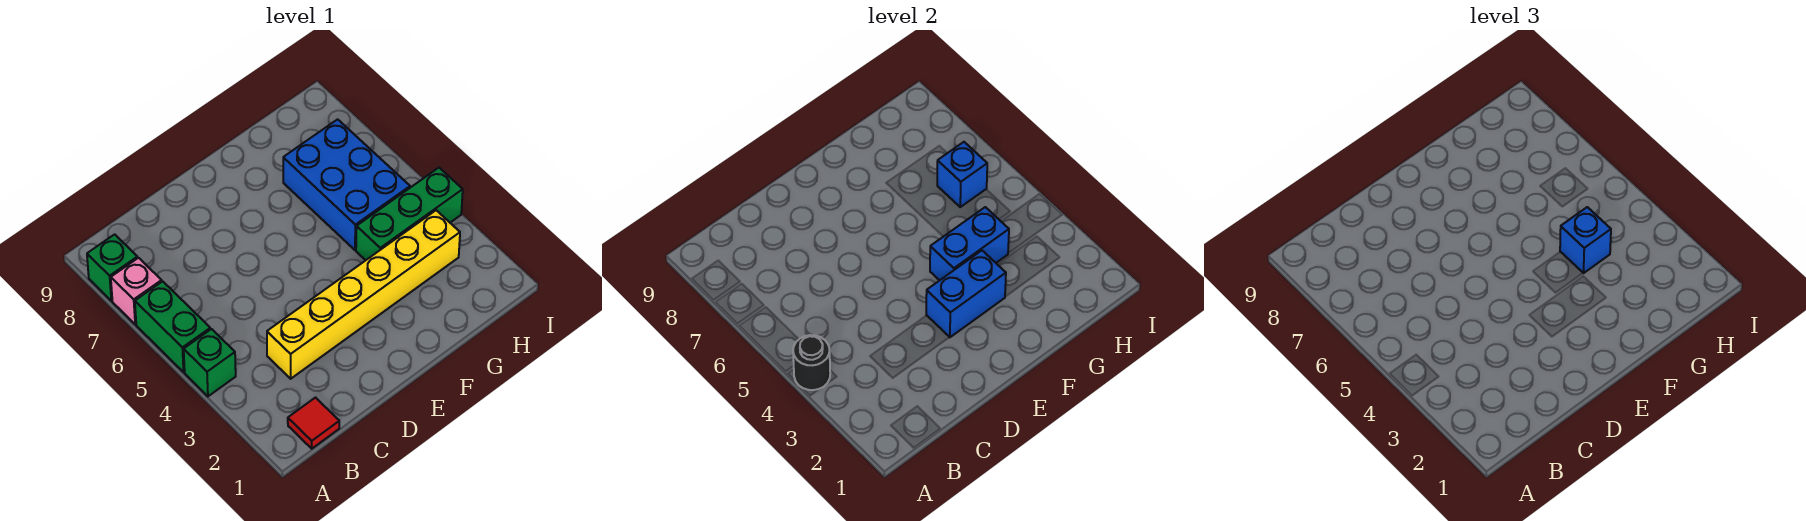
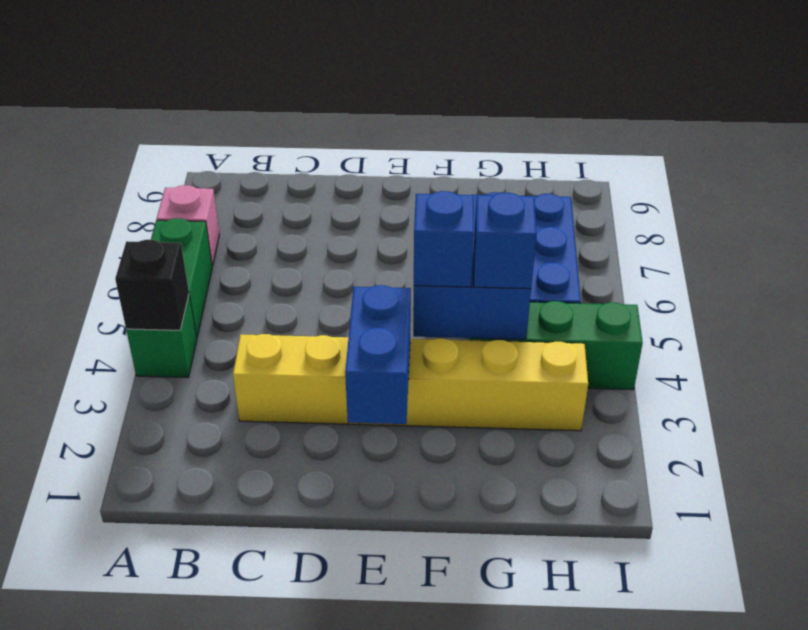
black round brick A4 level 2 -> black brick A4 level 2
green brick A8 level 1 -> none
red tile B1 level 1 -> none
blue brick E3:F3 level 2 -> blue brick E2:E3 level 2
blue brick H6 level 2 -> blue brick F4 level 3

